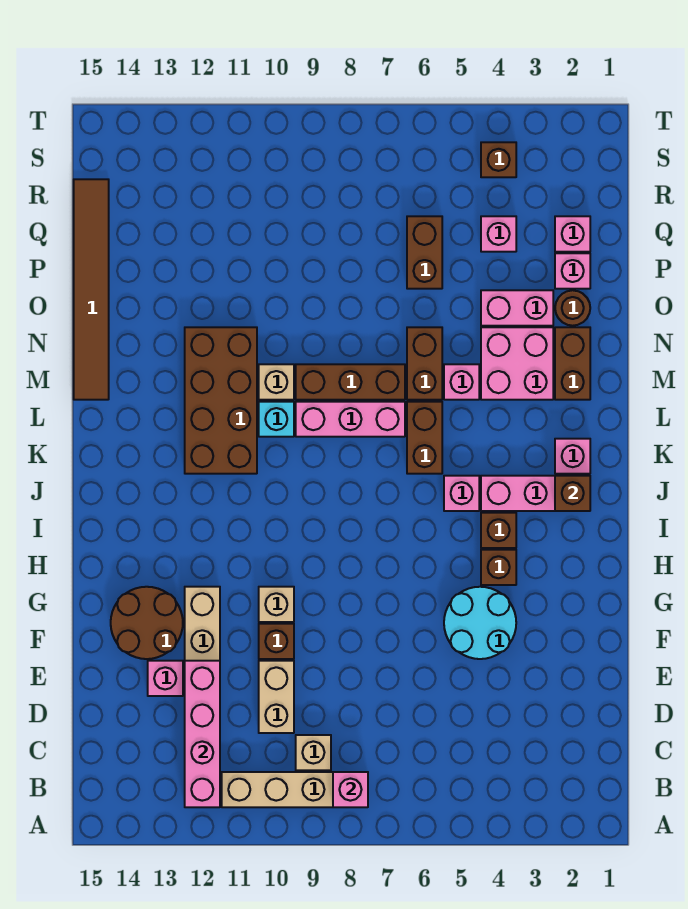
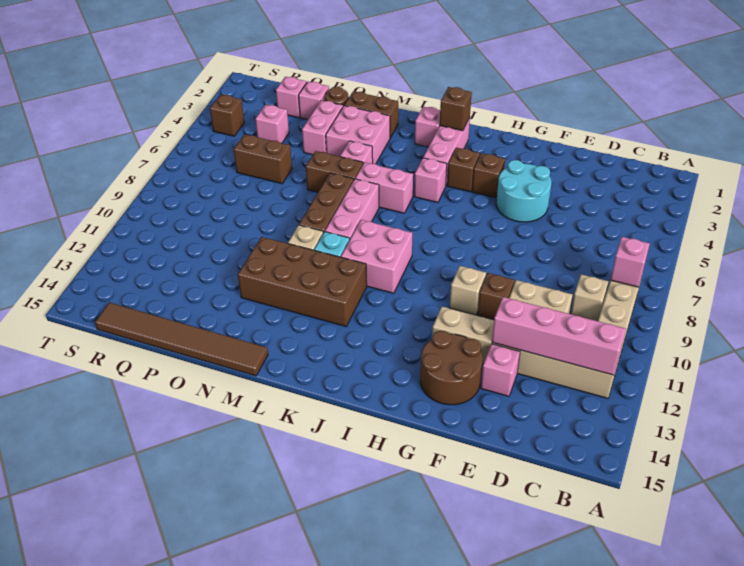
none -> pink brick J9:K10 level 1
brown brick K6:L6 level 1 -> pink brick K6:L6 level 1

